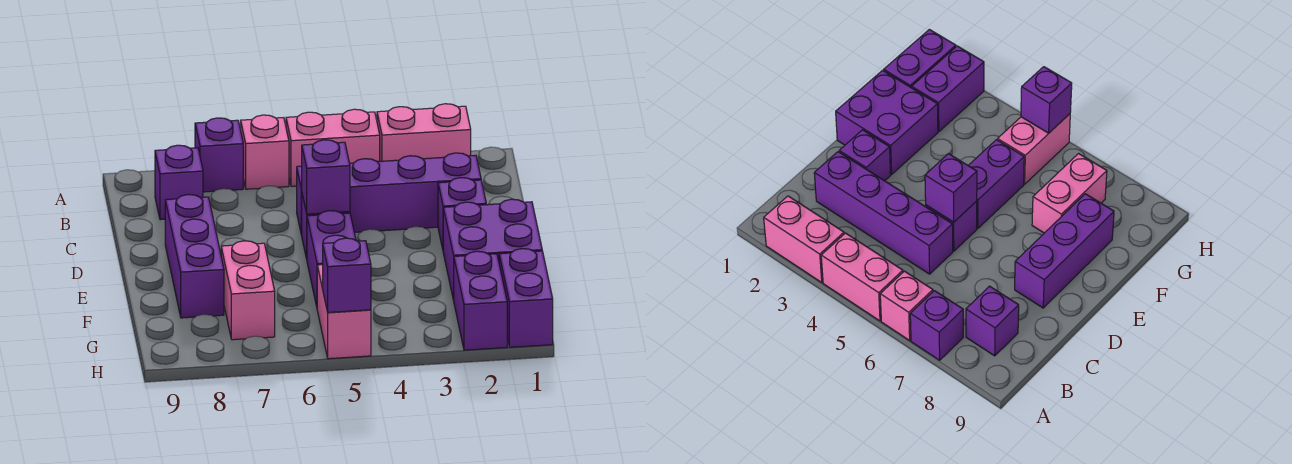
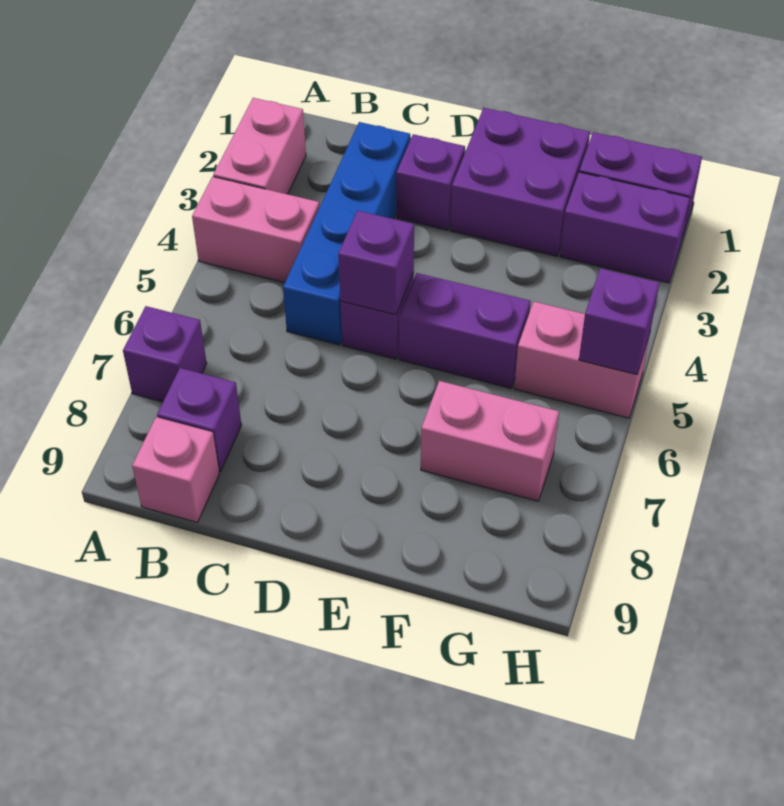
pink brick A4:A5 level 1 -> pink brick A4:B4 level 1
pink brick A6 level 1 -> pink brick B9 level 1
purple brick C2:C5 level 1 -> blue brick C2:C5 level 1
purple brick D8:F8 level 1 -> none

